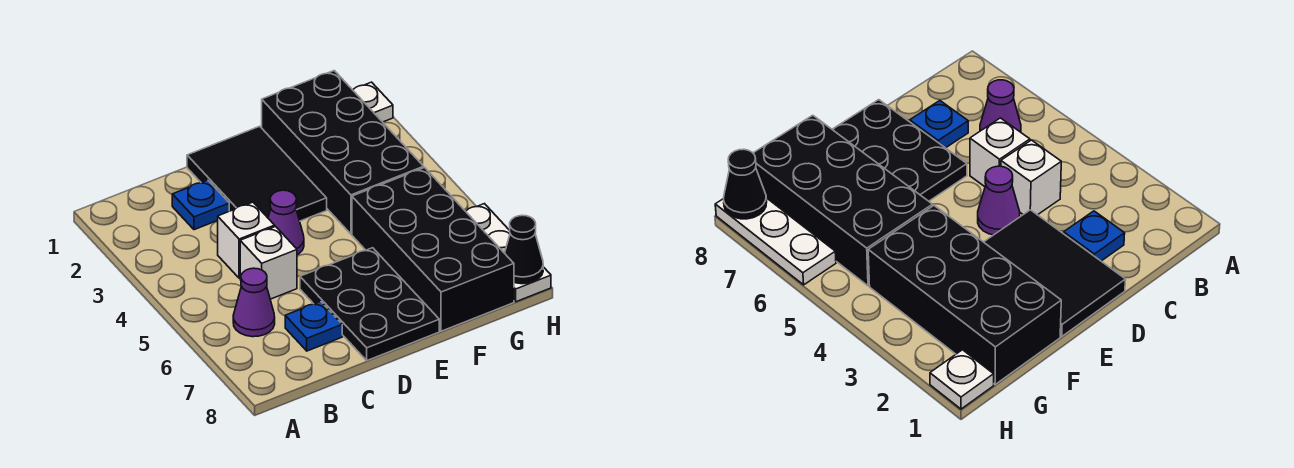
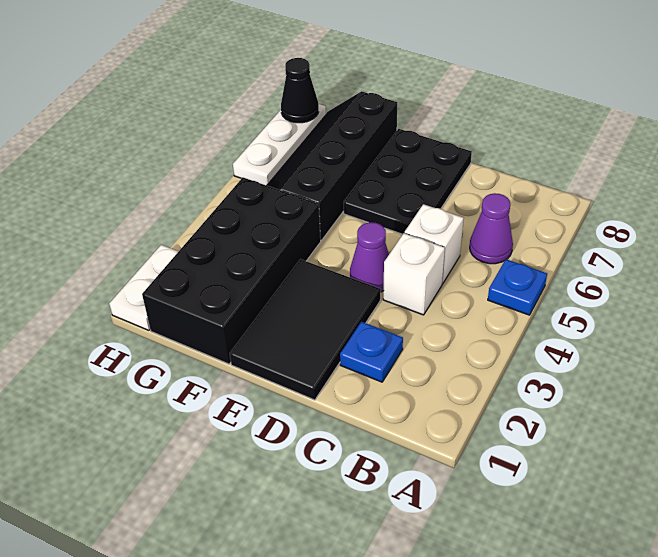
blue plate C7 level 1 -> blue plate A5 level 1
black brick F5:G8 level 1 -> black slope F5:G8 level 1 top F
white plate H1 level 1 -> white plate H1:H2 level 1

